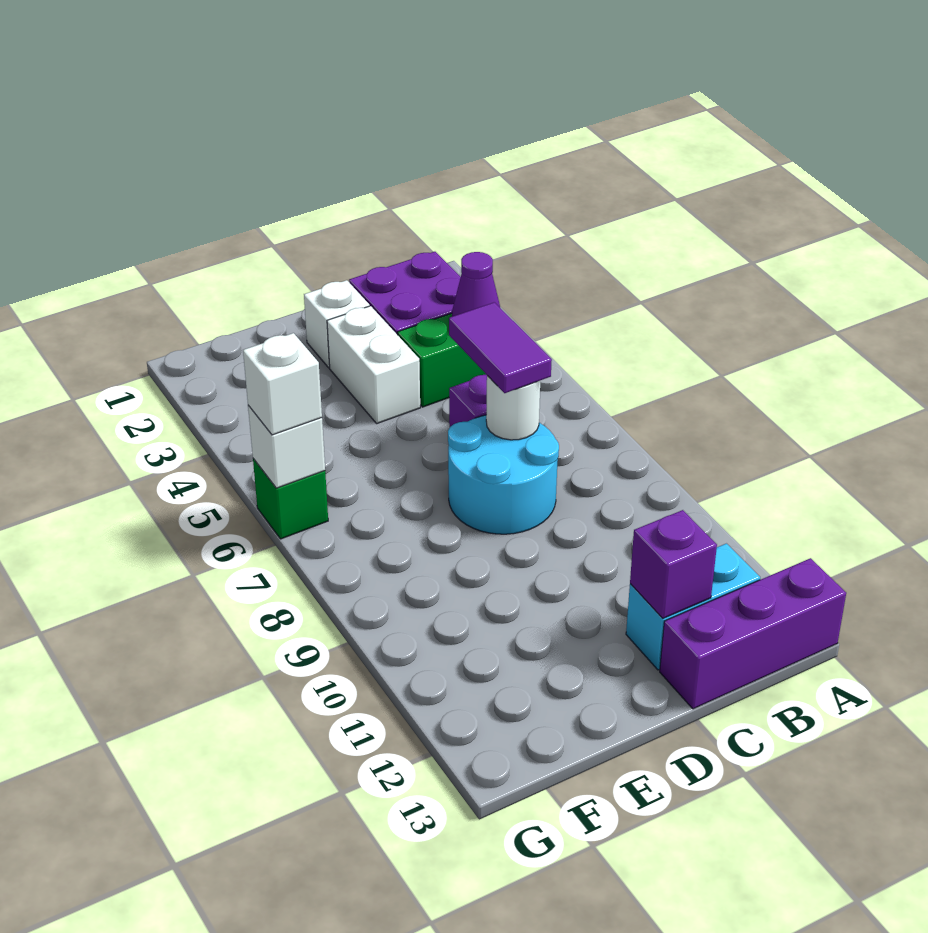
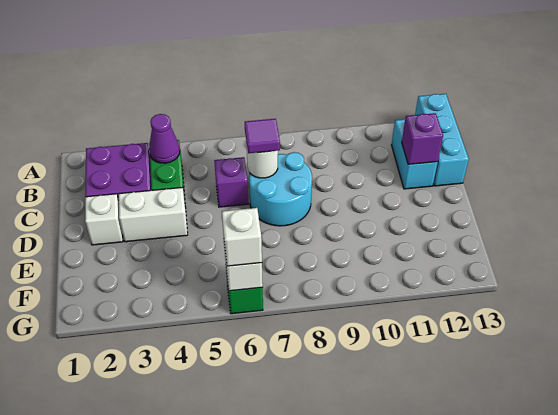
purple brick A13:C13 level 1 -> cyan brick A13:C13 level 1
purple tile C6:C7 level 3 -> purple tile C7 level 3

